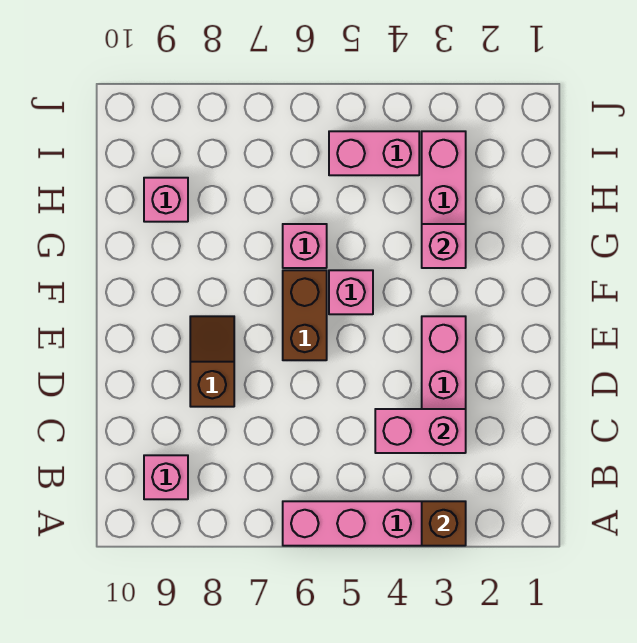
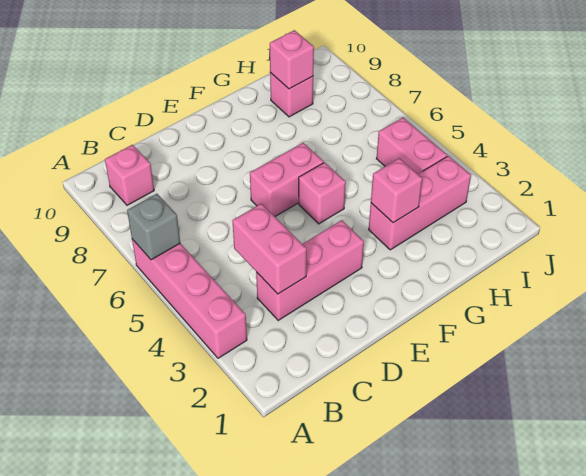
brown brick A3 level 2 -> none
none -> grey brick A6 level 2
brown slope D8:E8 level 1 top D -> none
brown brick E6:F6 level 1 -> pink brick E6:F6 level 1
pink brick G6 level 1 -> pink brick H9 level 2

